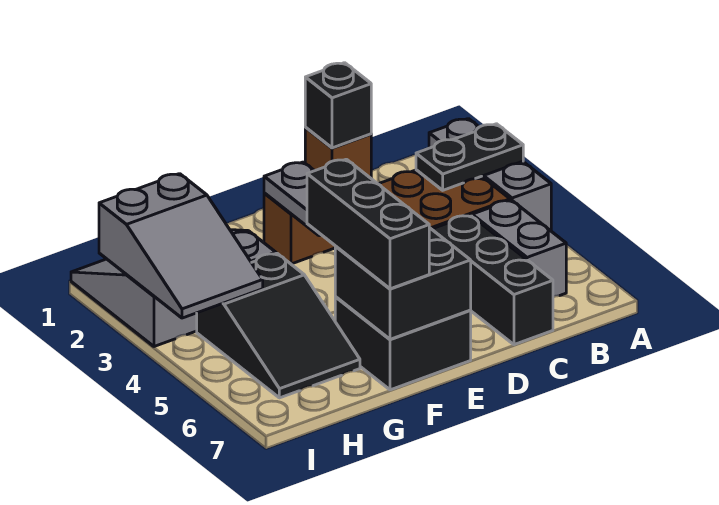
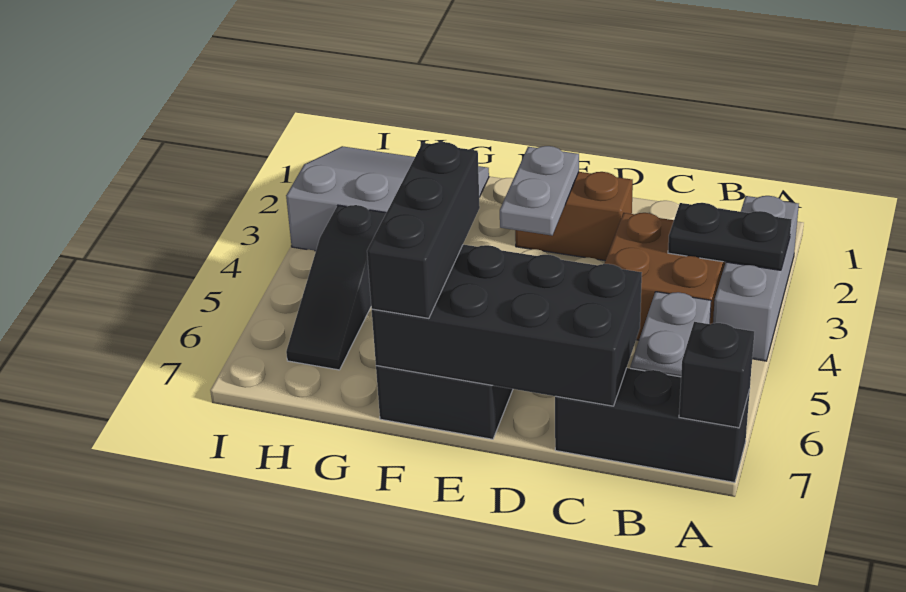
black brick C5:C7 level 1 -> black brick A7:C7 level 1
brown brick D2 level 2 -> none
black brick D2 level 3 -> black brick A7 level 2
black brick E6:F7 level 2 -> black brick C6:F7 level 2
black slope G4:H6 level 1 top 4 -> black slope H4:H6 level 1 top 4
grey slope H2:I4 level 2 top 2 -> none

